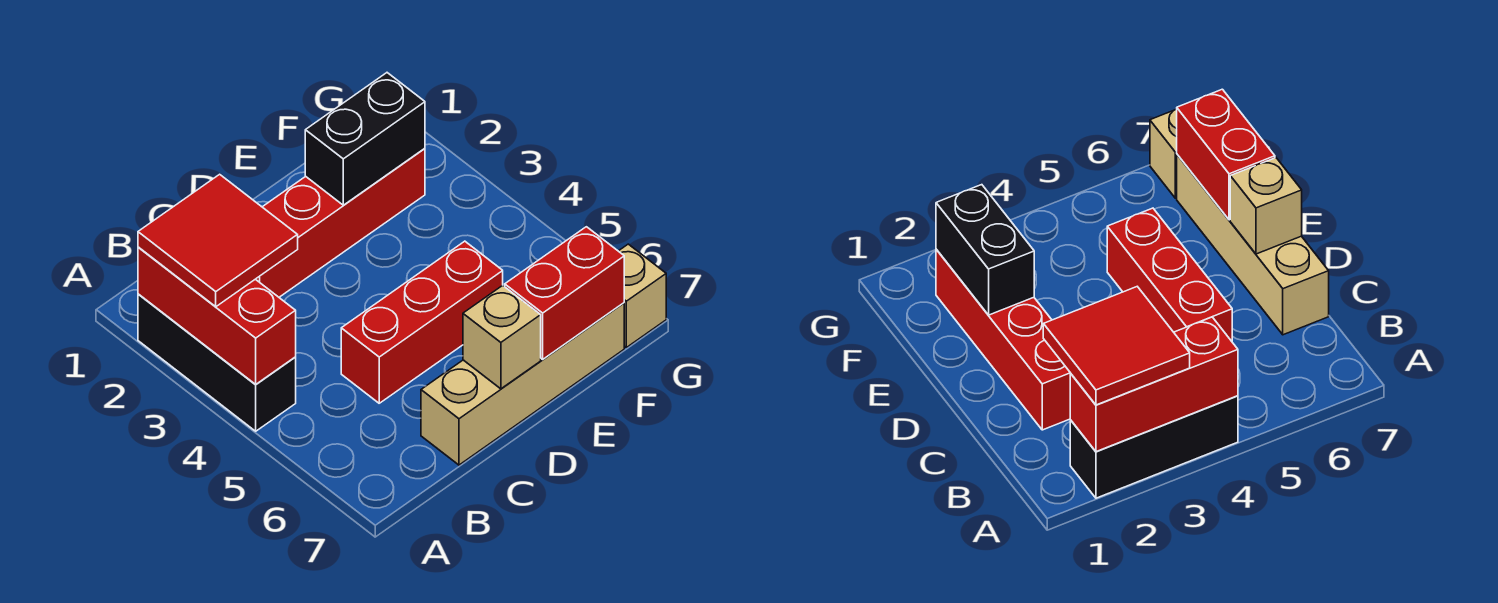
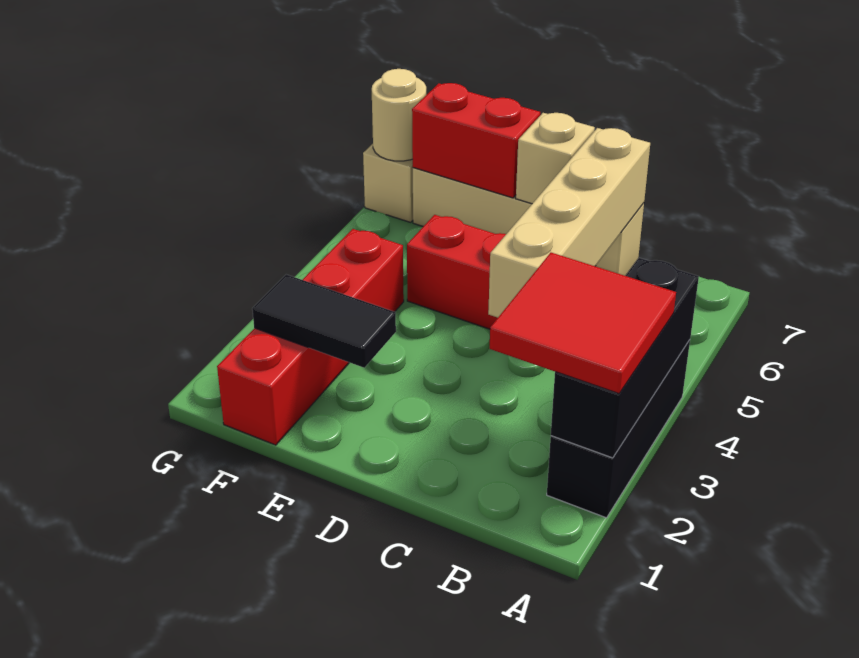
red brick A2:A4 level 2 -> black brick A2:A4 level 2
red brick C2:F2 level 1 -> red brick F1:F4 level 1
none -> tan brick C4:C7 level 2
black brick E2:F2 level 2 -> black tile E2:F2 level 2
none -> tan round brick G7 level 2

